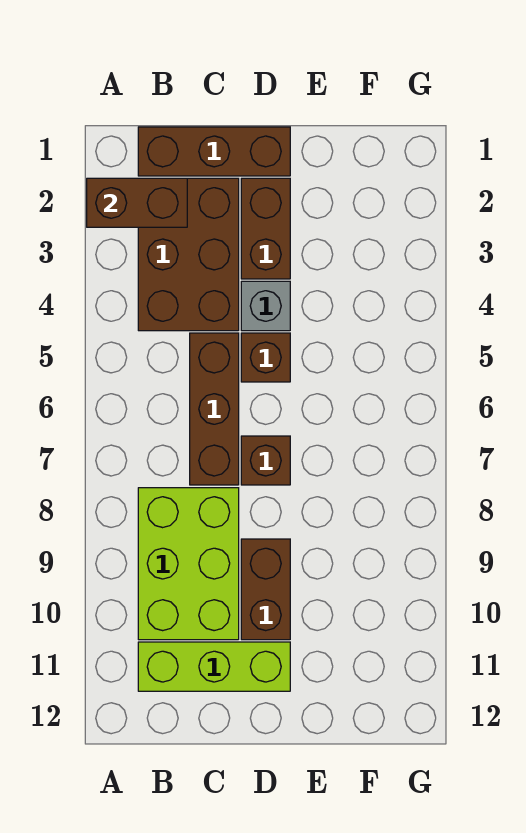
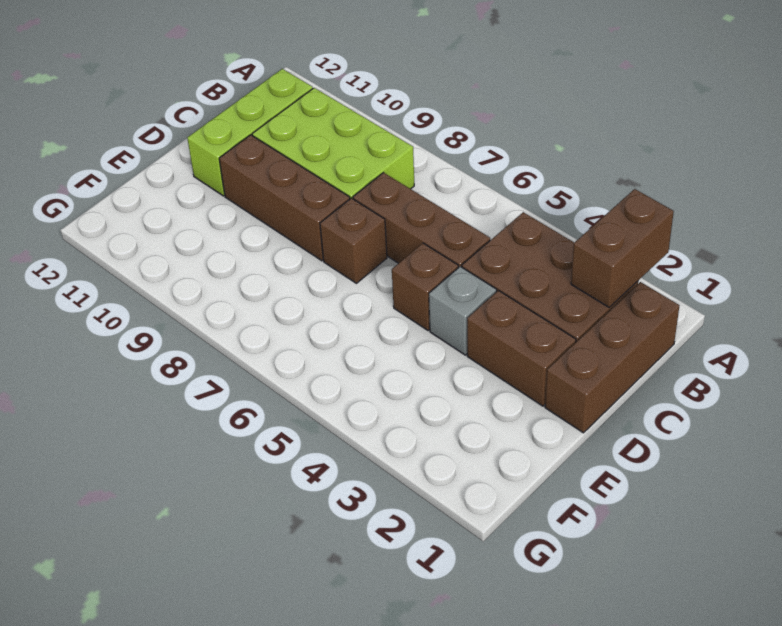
brown brick D9:D10 level 1 -> brown brick D8:D10 level 1

